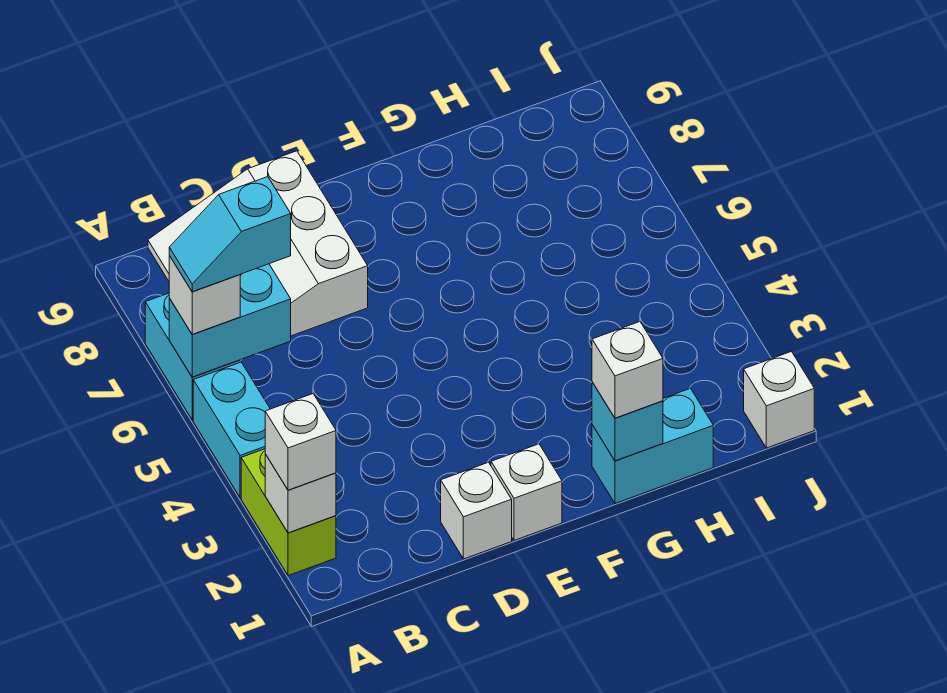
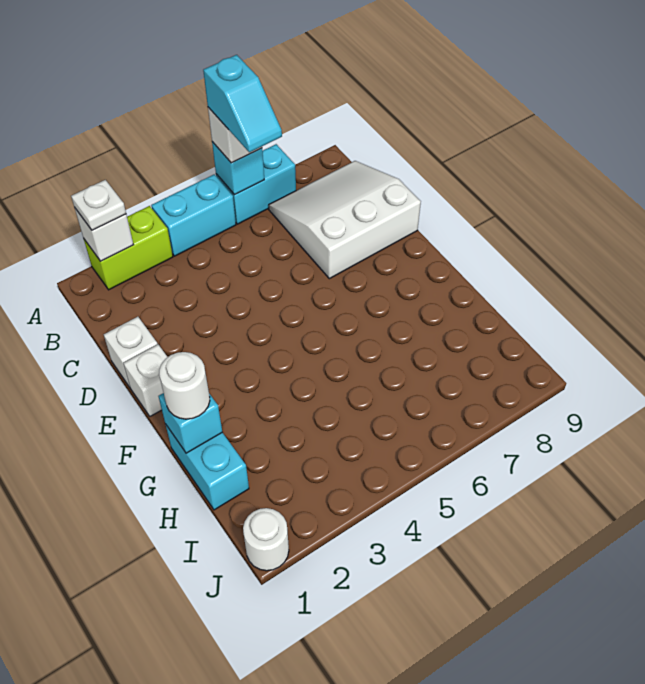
white brick A2 level 3 -> white plate A2 level 3
cyan brick A6:B6 level 2 -> cyan brick A6 level 2
cyan slope A6:B6 level 4 top B -> cyan slope A6:B6 level 4 top A
white brick G1 level 3 -> white round brick G1 level 3
white brick J1 level 1 -> white round brick J1 level 1

